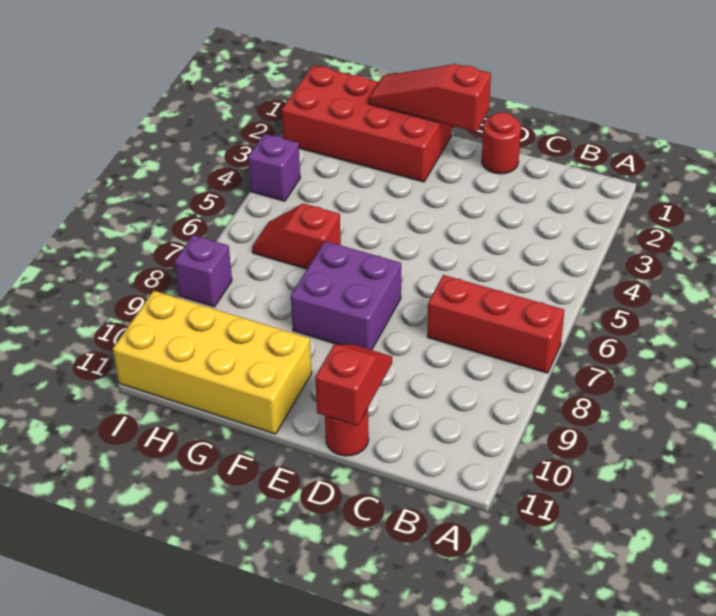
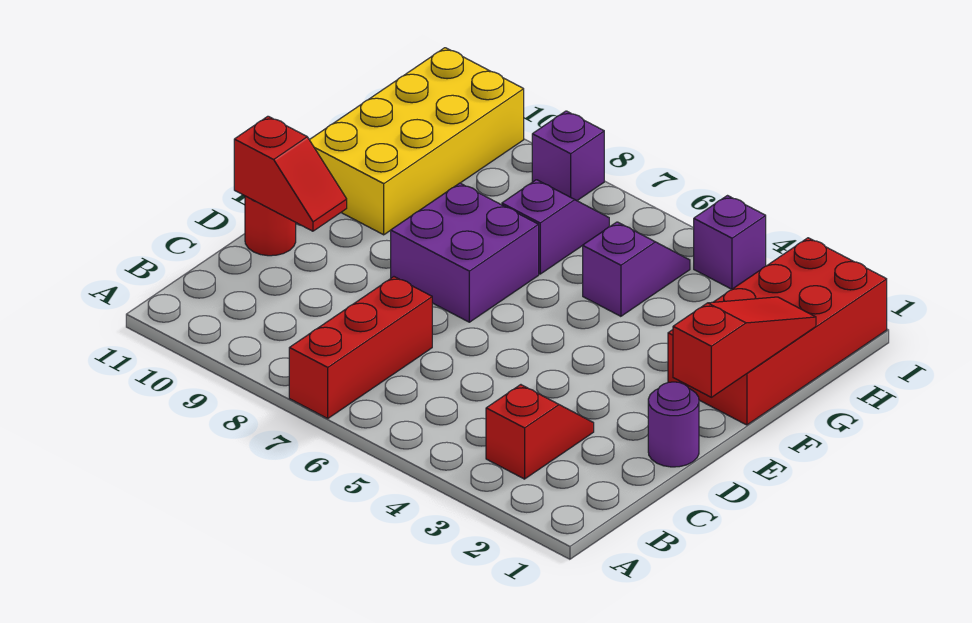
red round brick D1 level 1 -> purple round brick D1 level 1
none -> purple slope G5:H5 level 1 top G
red slope G6:H6 level 1 top G -> red slope B3:C3 level 1 top B
none -> purple slope G7:H7 level 1 top G

